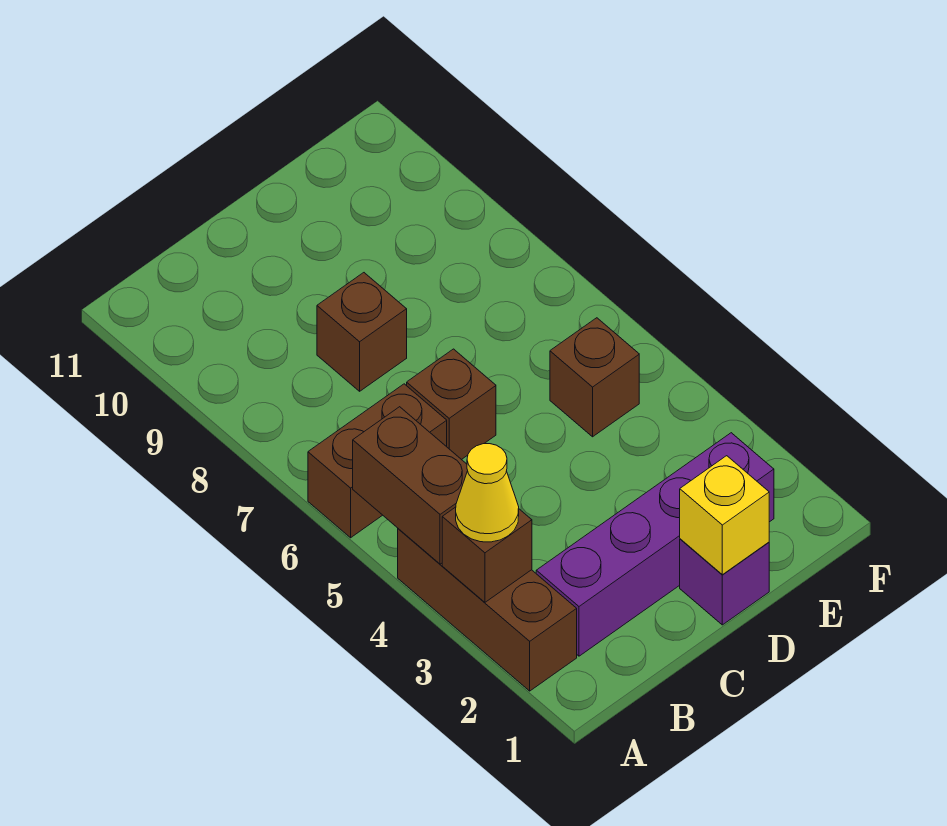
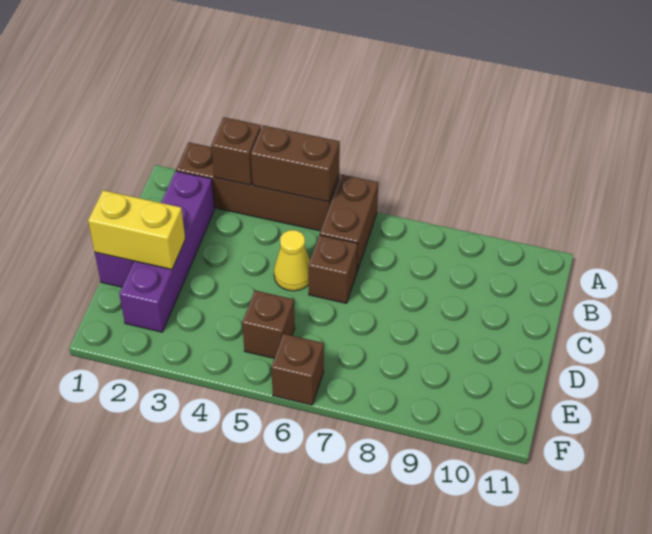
brown brick A2:A4 level 1 -> brown brick A2:A5 level 1
yellow cone A3 level 3 -> yellow cone C5 level 1
brown brick C8 level 1 -> brown brick F6 level 1
yellow brick D1 level 2 -> yellow brick D1:D2 level 2

